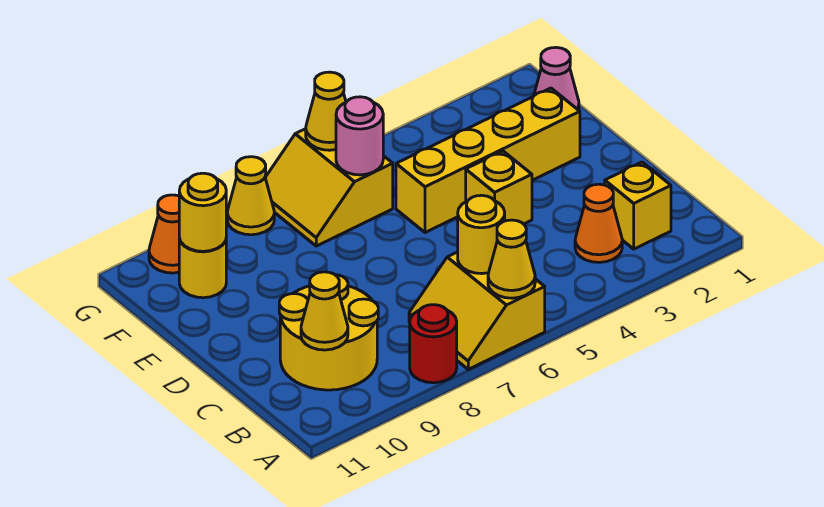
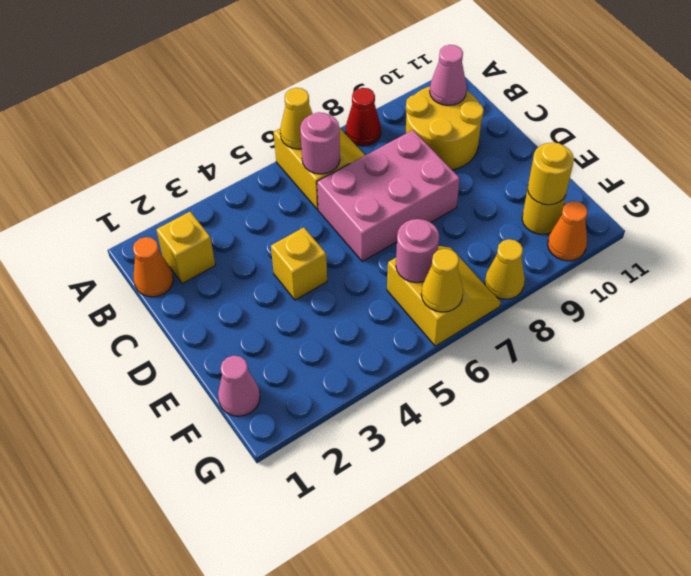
red round brick A8 level 1 -> red cone A8 level 1
orange cone B3 level 1 -> orange cone B1 level 1
yellow round brick B6 level 2 -> pink round brick B6 level 2
yellow cone B10 level 2 -> pink cone B10 level 2
none -> pink brick C6:D8 level 1
yellow brick E2:E5 level 1 -> none

